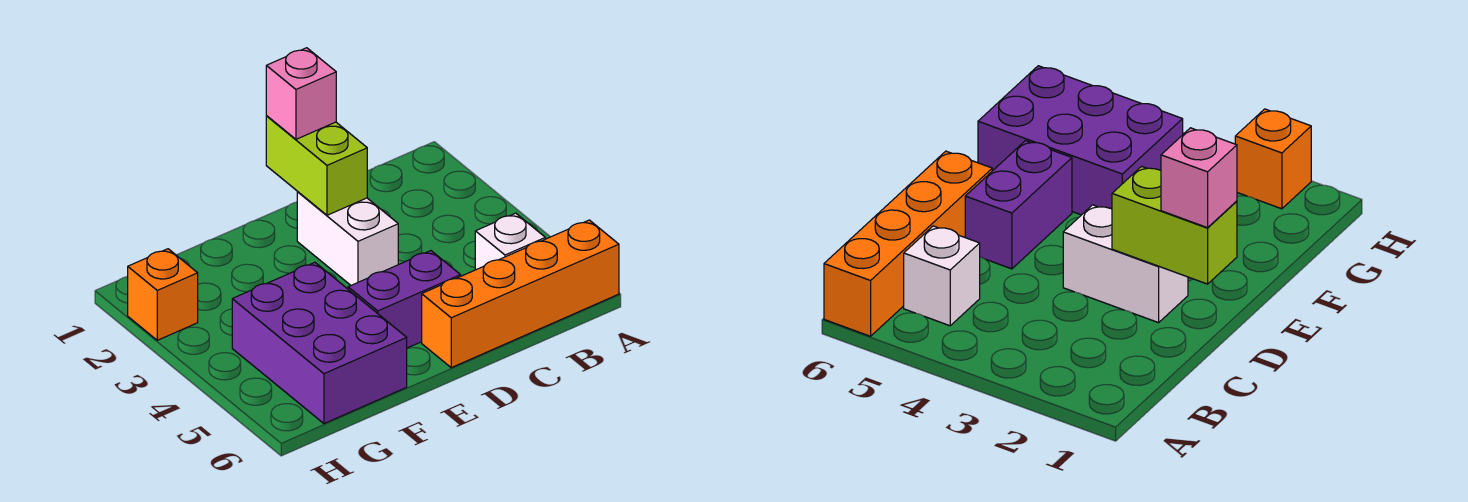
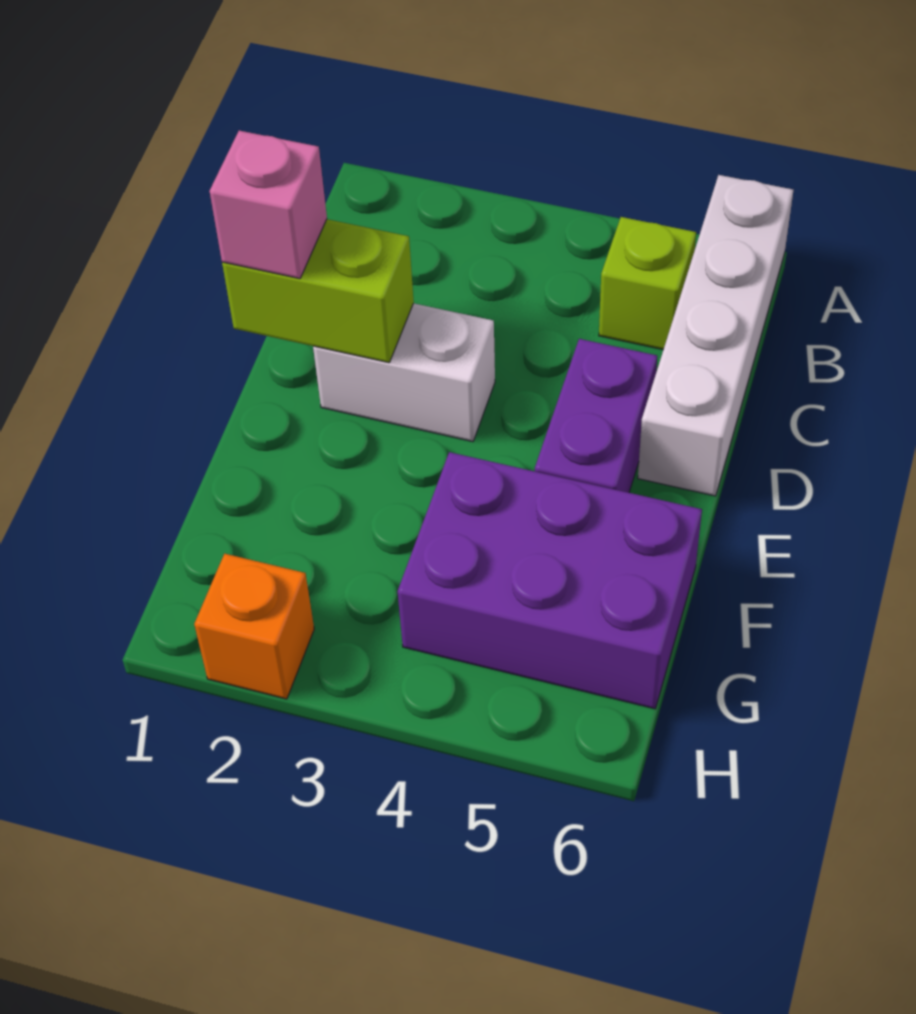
orange brick A6:D6 level 1 -> white brick A6:D6 level 1
white brick B5 level 1 -> lime brick B5 level 1

